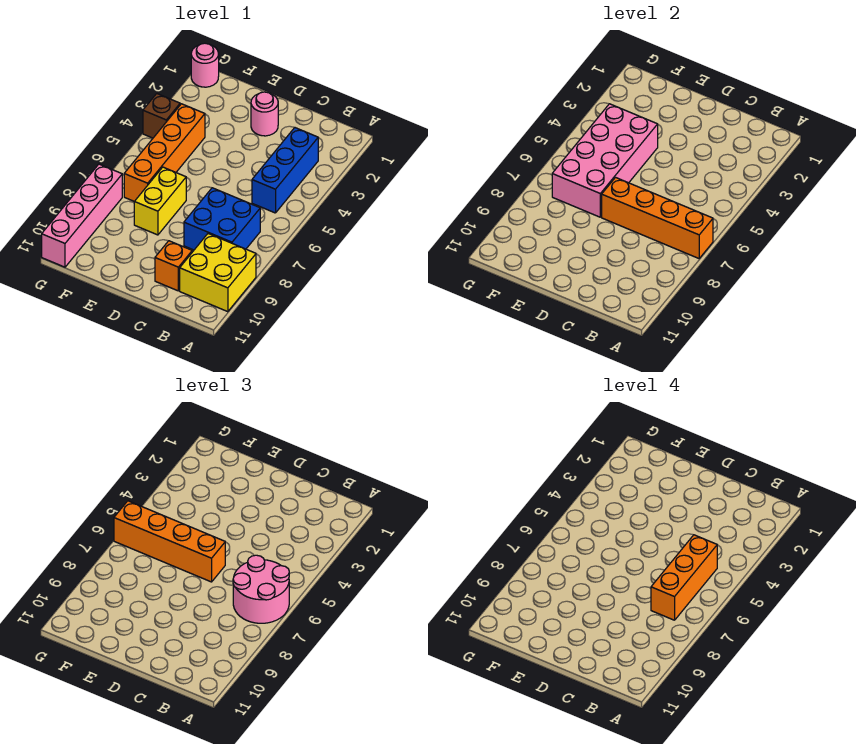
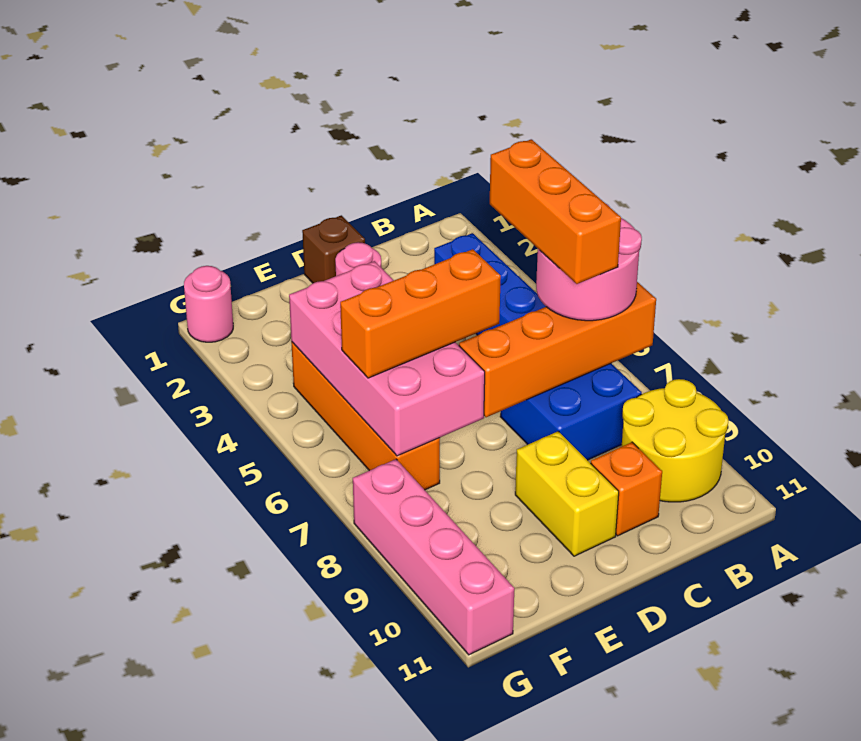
yellow brick A9:B10 level 1 -> yellow round brick A9:B10 level 1
orange brick D6:G6 level 3 -> orange brick D6:F6 level 3
yellow brick E7:E8 level 1 -> yellow brick D9:D10 level 1
brown brick G4 level 1 -> brown brick D1 level 1

